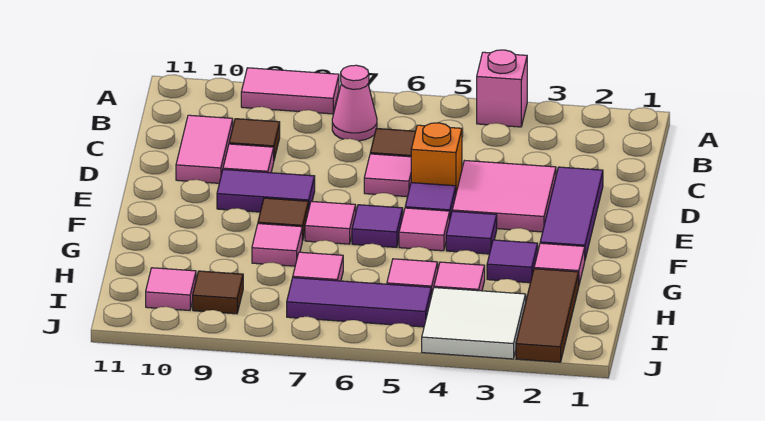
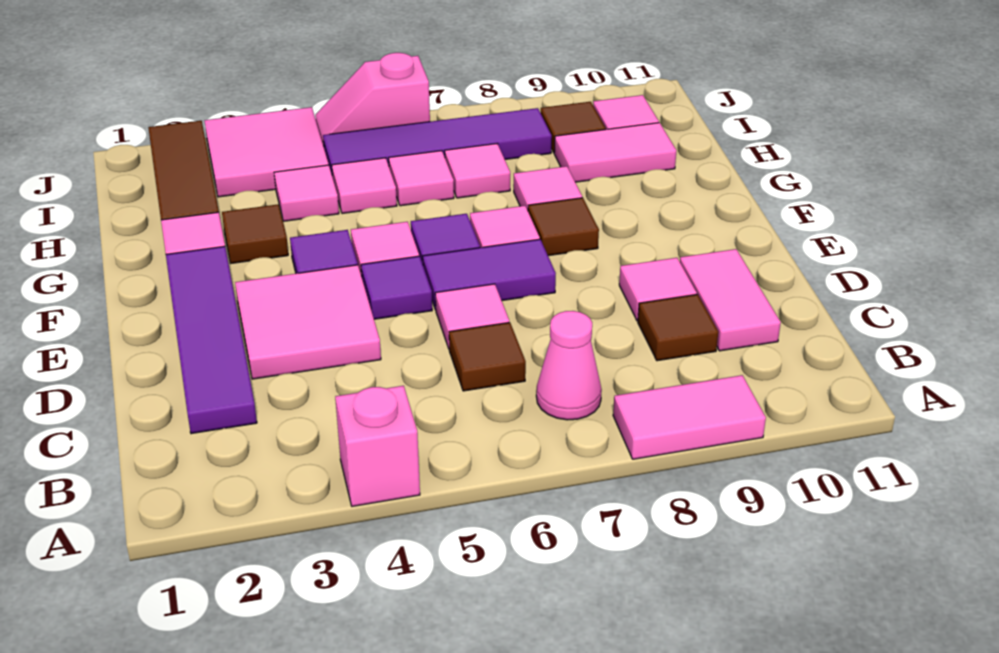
purple tile D2:F2 level 1 -> purple tile C2:F2 level 1
orange brick D5 level 1 -> none
purple tile E8:E9 level 1 -> purple tile E6:E7 level 1
purple tile G3 level 1 -> brown tile G3 level 1
none -> pink tile H6 level 1
none -> pink tile H9:H10 level 1
white tile I3:J4 level 1 -> pink tile I3:J4 level 1
purple tile I5:I7 level 1 -> purple tile I5:I8 level 1
none -> pink slope J5:J6 level 1 top 6

